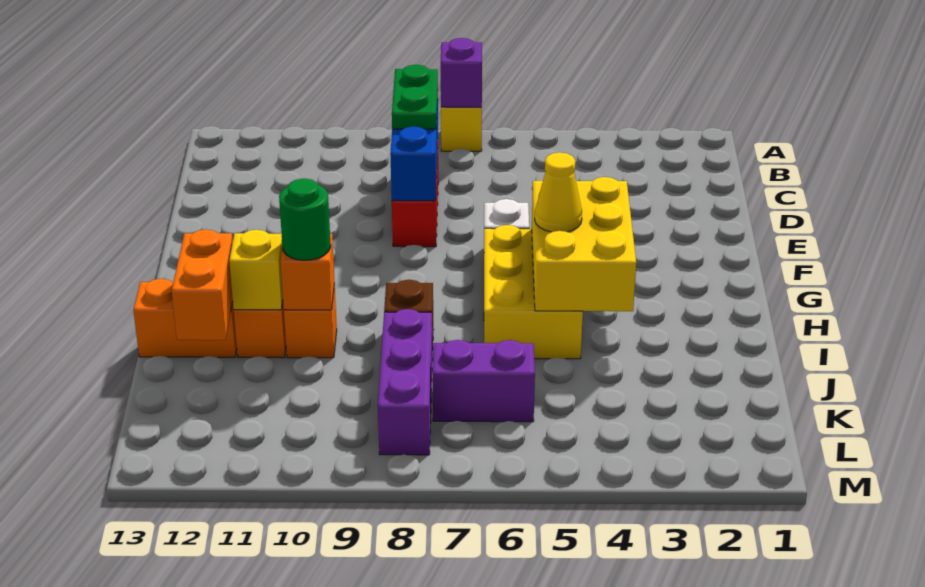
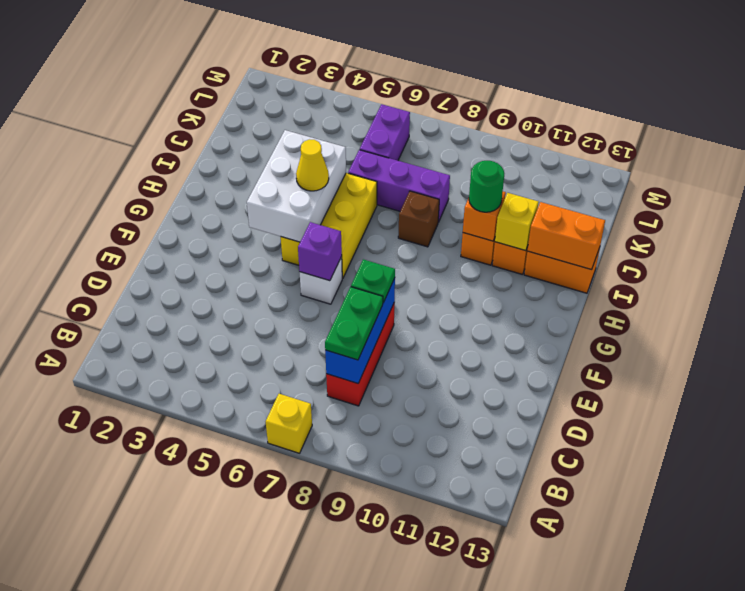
purple brick A7 level 2 -> purple brick F6 level 2
none -> green plate E8 level 3
yellow brick G4:I5 level 2 -> white brick G4:I5 level 2
orange brick I12:J12 level 2 -> orange brick I12:I13 level 2
purple brick J8:L8 level 1 -> purple brick J6:J8 level 1
purple brick K6:K7 level 1 -> purple brick K6:L6 level 1

